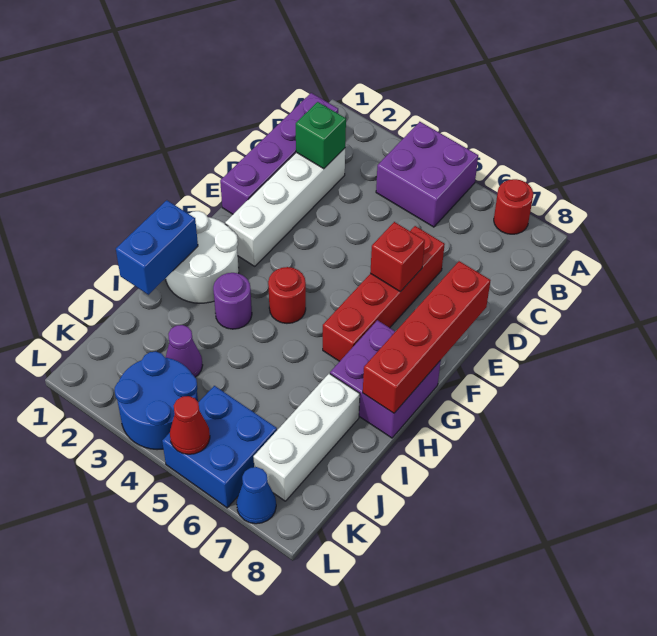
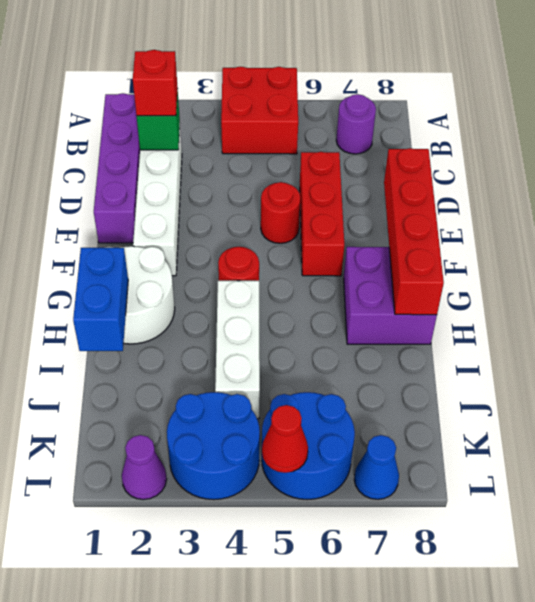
purple brick A4:B5 level 1 -> red brick A4:B5 level 1
red round brick A7 level 1 -> red round brick E5 level 1
red brick D6:G6 level 1 -> red brick D6:F6 level 1
red brick E6 level 2 -> red brick C2 level 3
purple round brick H3 level 1 -> purple round brick B7 level 1
white brick I7:K7 level 1 -> white brick H4:J4 level 1
purple cone J3 level 1 -> purple cone L2 level 1
blue brick K5:L6 level 1 -> blue round brick K5:L6 level 1

